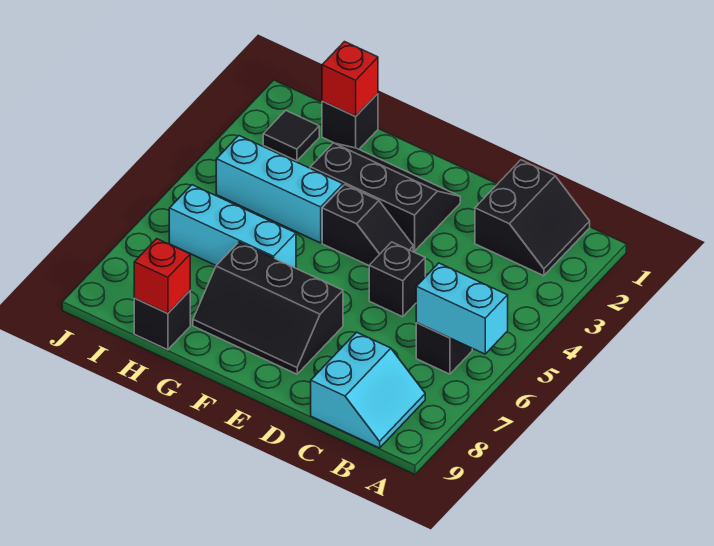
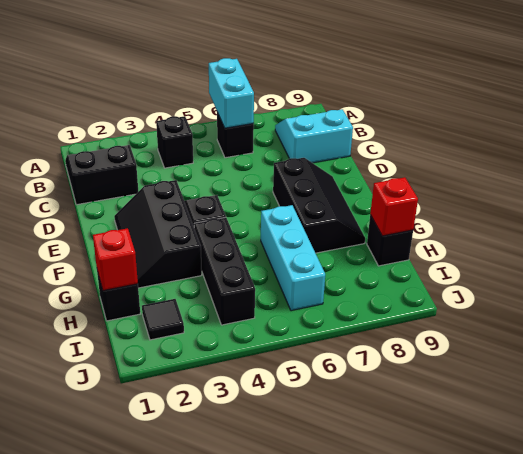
black brick D5 level 1 -> black brick B4 level 1
cyan brick G4:I4 level 1 -> black brick G4:I4 level 1

